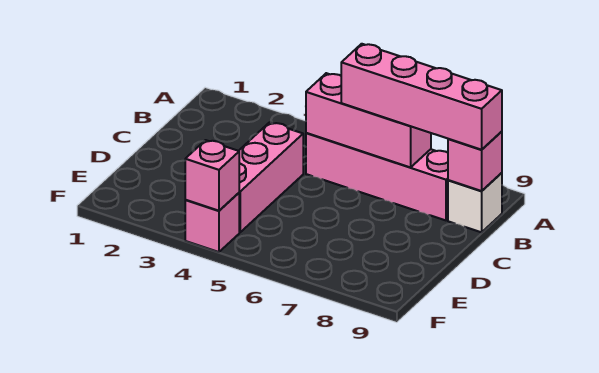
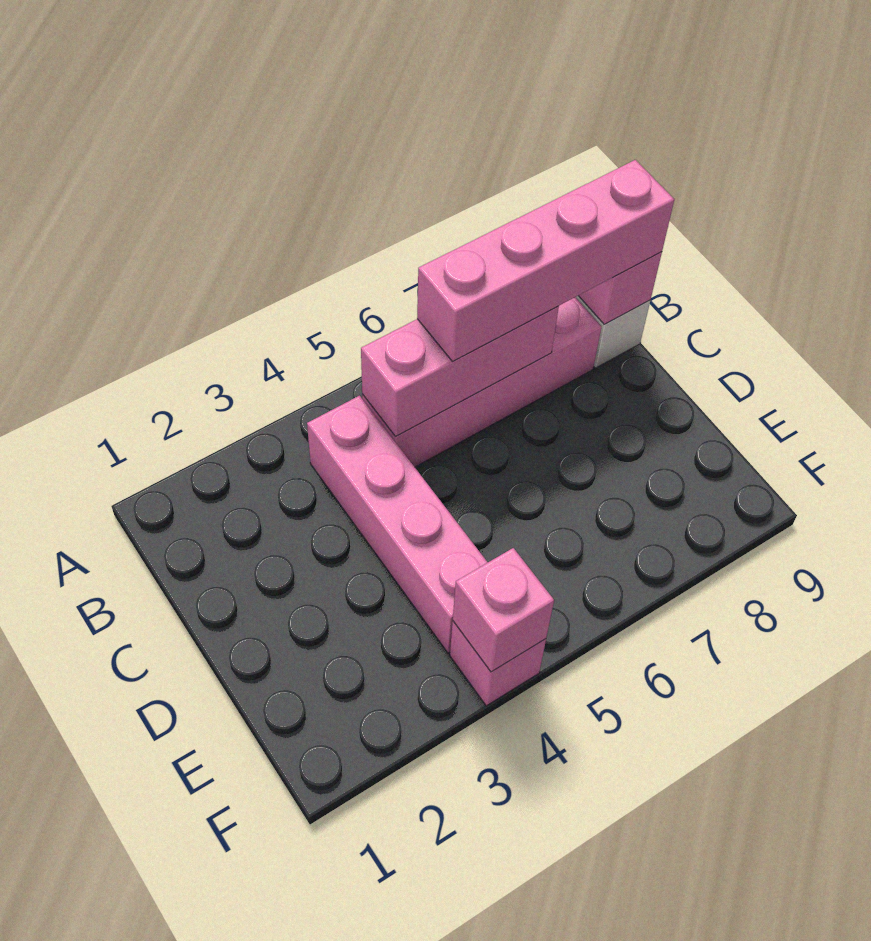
pink brick C4:E4 level 1 -> pink brick B4:E4 level 1

